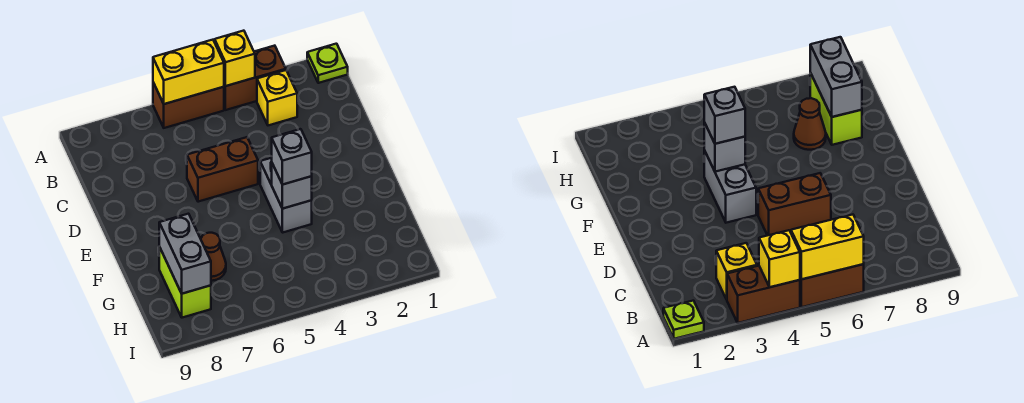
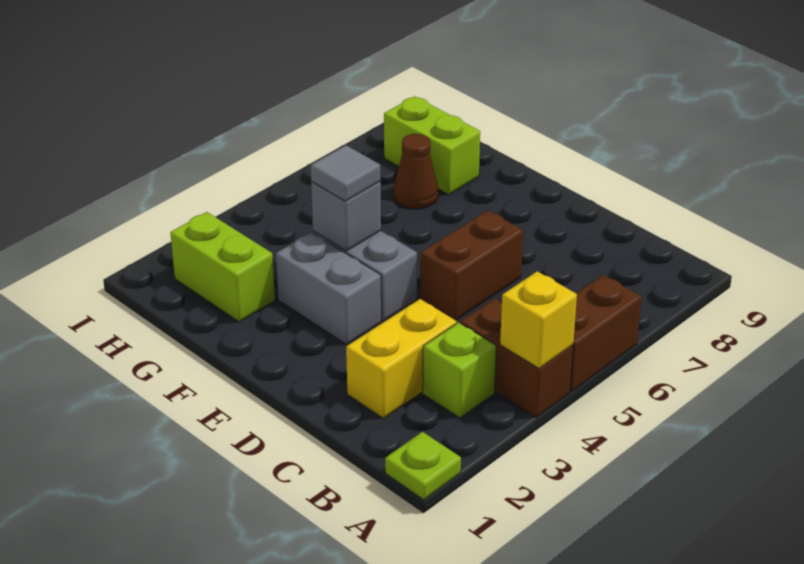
brown brick A3:A4 level 1 -> brown brick A4:B4 level 1
yellow brick A5:A6 level 2 -> yellow brick C2:C3 level 1
yellow brick B3 level 1 -> lime brick B3 level 1
grey brick F4 level 3 -> grey tile F4 level 3
none -> lime brick G2:H2 level 1
grey brick G8:H8 level 2 -> grey brick E3:F3 level 1

